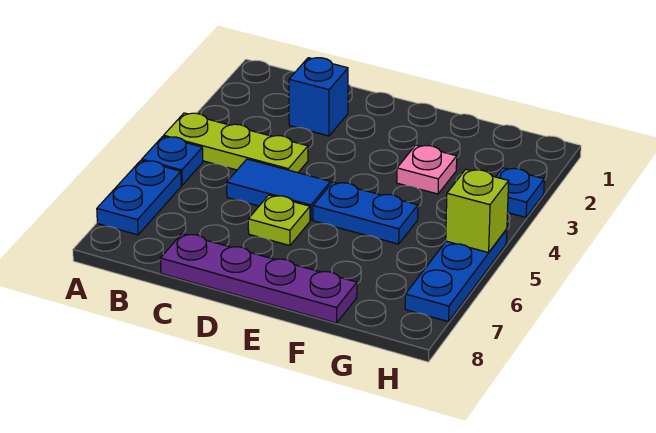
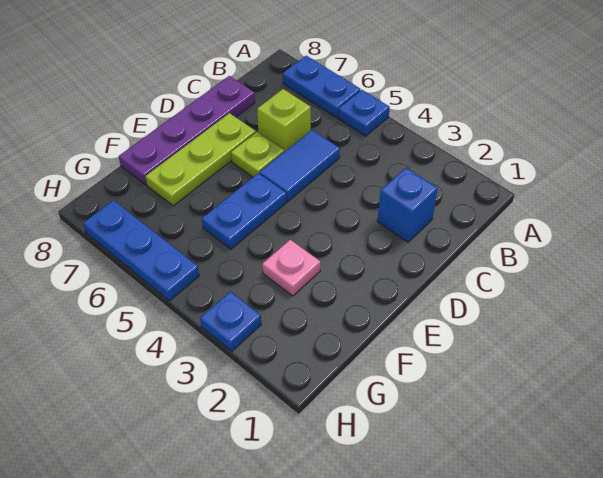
lime plate A4:C4 level 1 -> lime plate D7:F7 level 1
lime brick H5 level 2 -> lime brick C6 level 1

